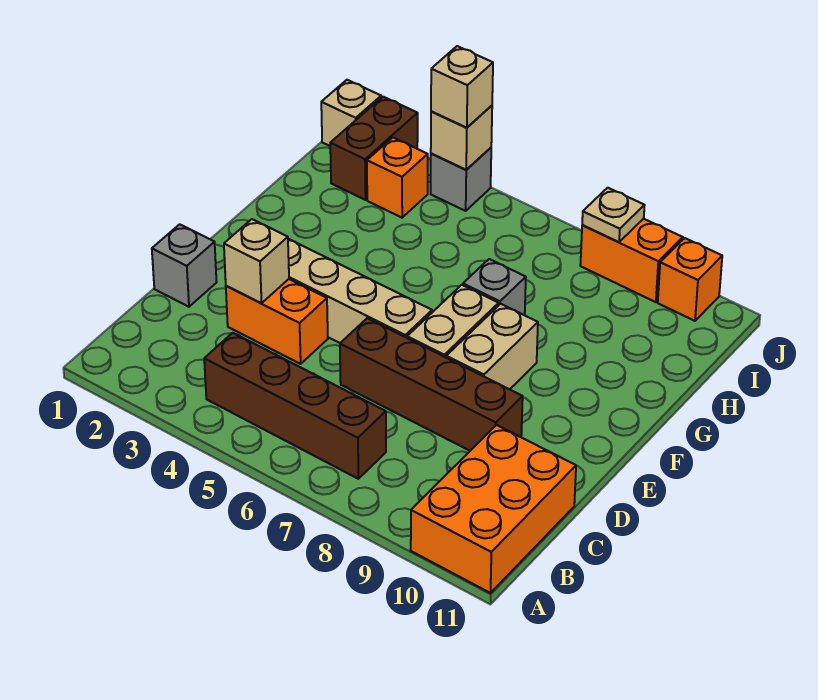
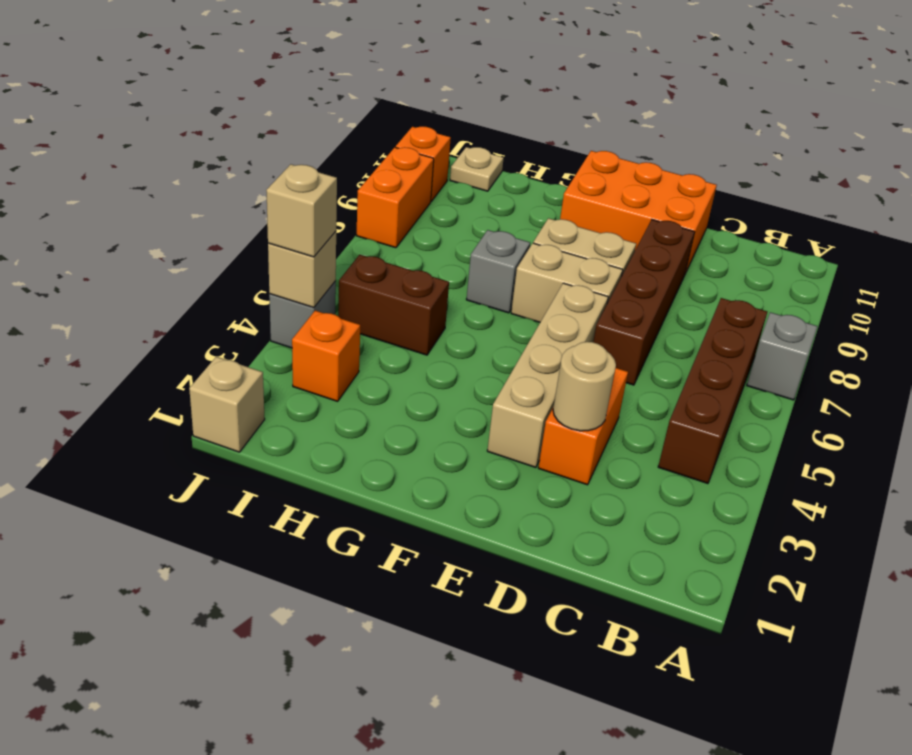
orange brick A10:C11 level 1 -> orange brick D10:F11 level 1
grey brick D1 level 1 -> grey brick A7 level 1
tan brick D3 level 2 -> tan round brick D3 level 2
brown brick I2:J2 level 1 -> brown brick H5:I5 level 1
tan plate J8 level 2 -> tan plate I11 level 1

